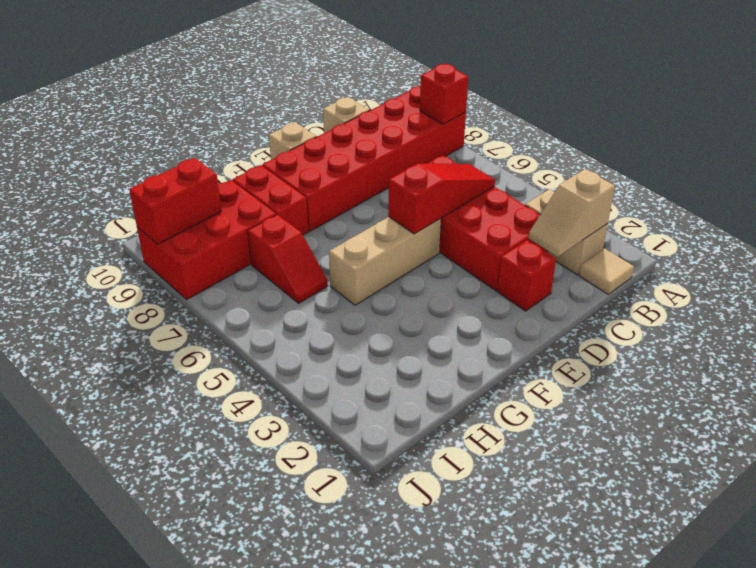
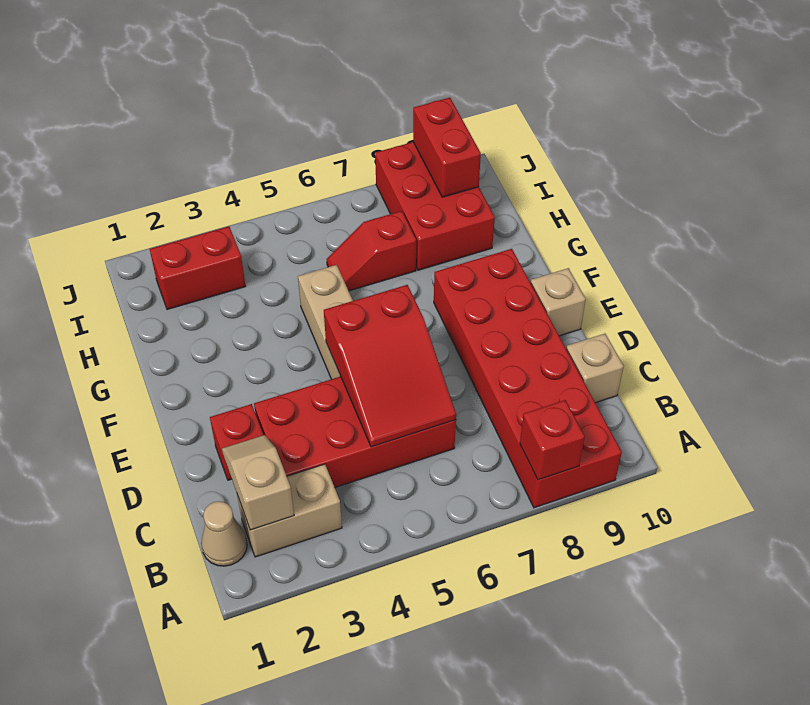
tan tile B1 level 1 -> tan cone B1 level 1
red slope C5:E5 level 2 top E -> red slope C5:E6 level 2 top E
red brick G8:G9 level 1 -> red brick I2:I3 level 1

